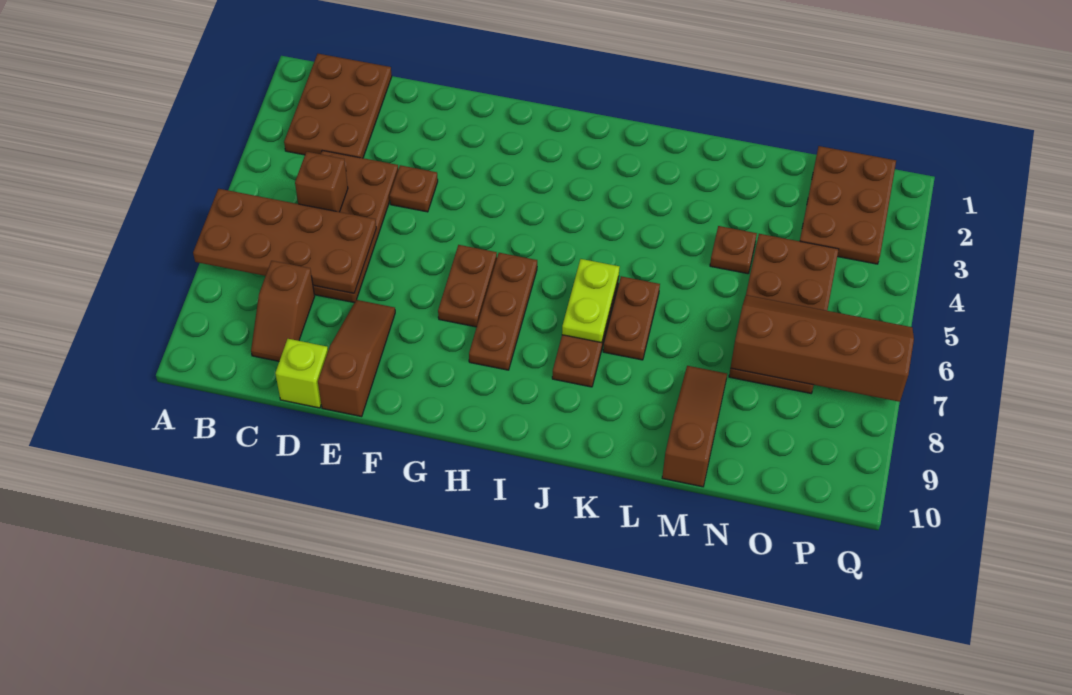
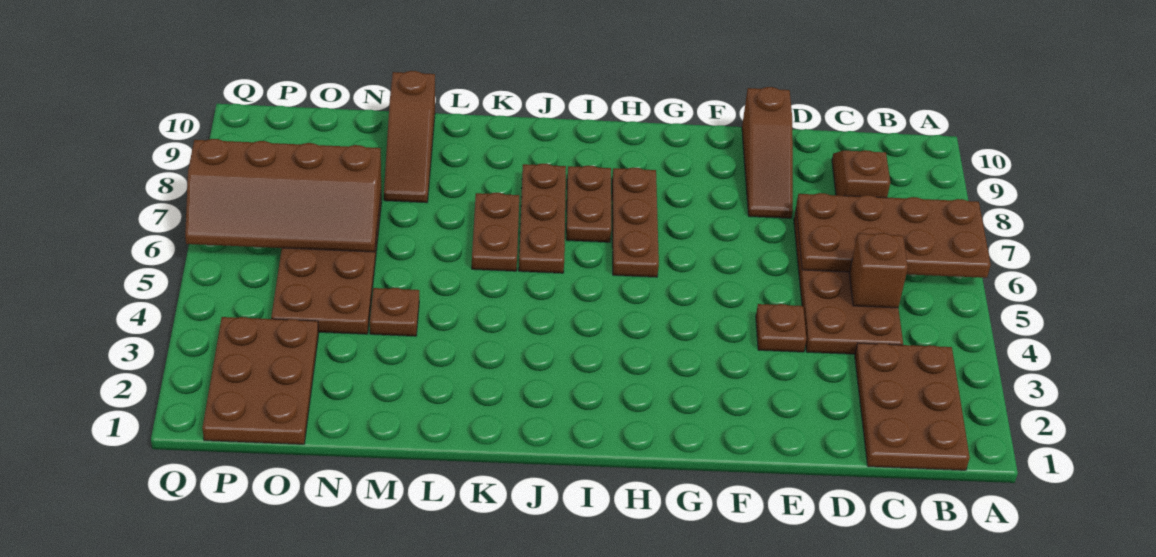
lime brick D10 level 1 -> none
brown plate G6:G7 level 1 -> brown plate I7:I8 level 1
lime plate J6:J7 level 2 -> none

